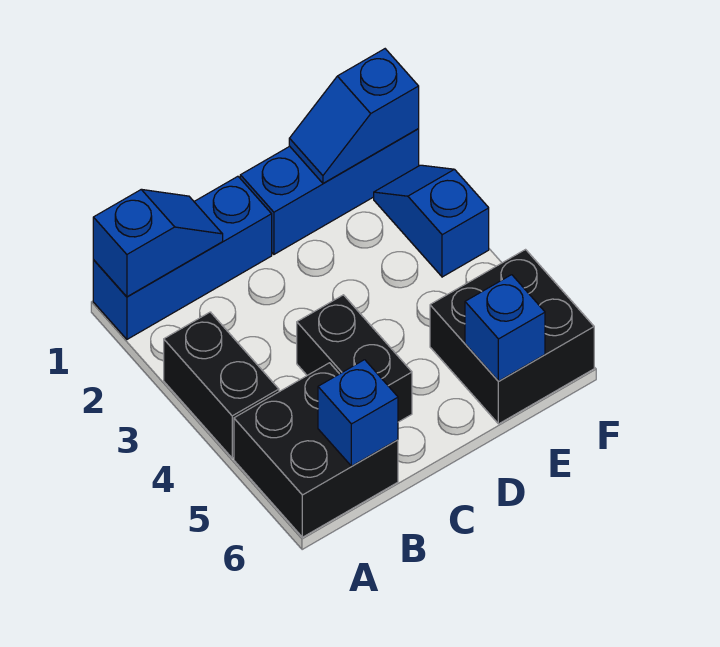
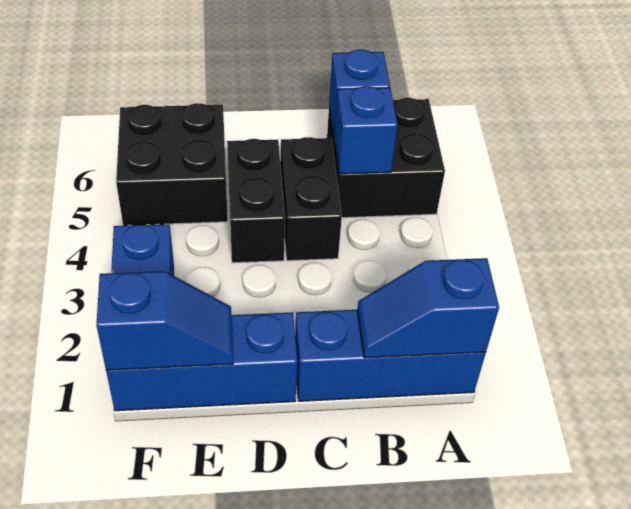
black brick A3:A4 level 1 -> black brick D4:D5 level 1
blue brick E6 level 2 -> blue brick B5 level 2

